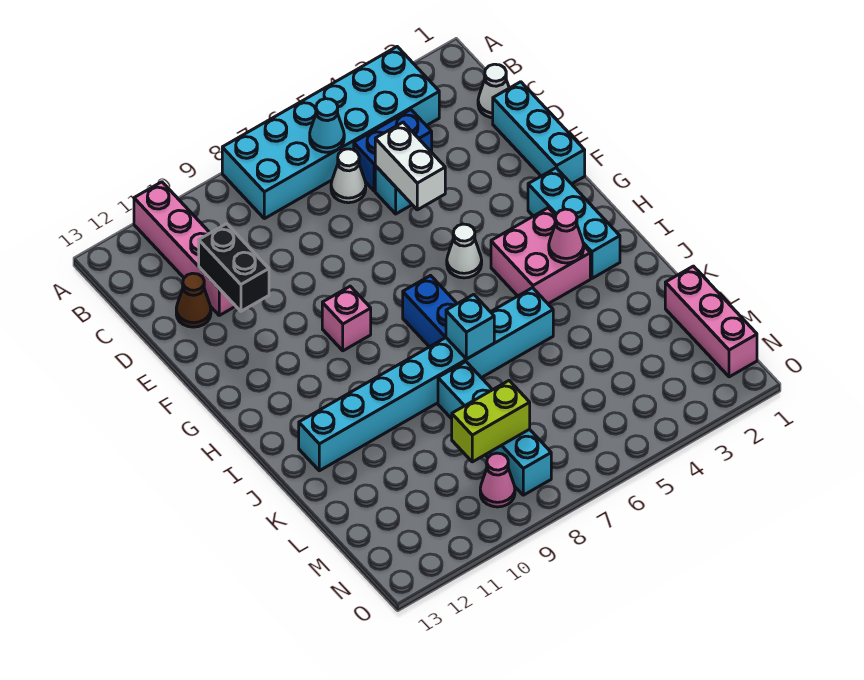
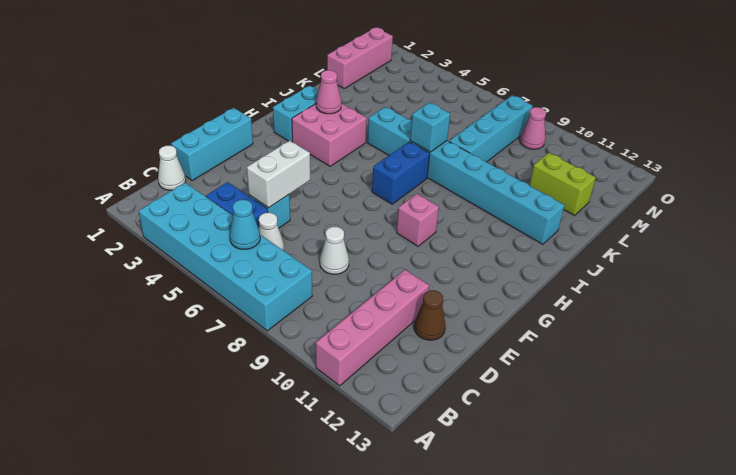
black brick D11:E11 level 2 -> none
cyan brick G2:I2 level 1 -> cyan brick H2:I2 level 1
white cone G5 level 1 -> white cone D8 level 1
lime brick M8:M9 level 2 -> lime brick L11:L12 level 1

